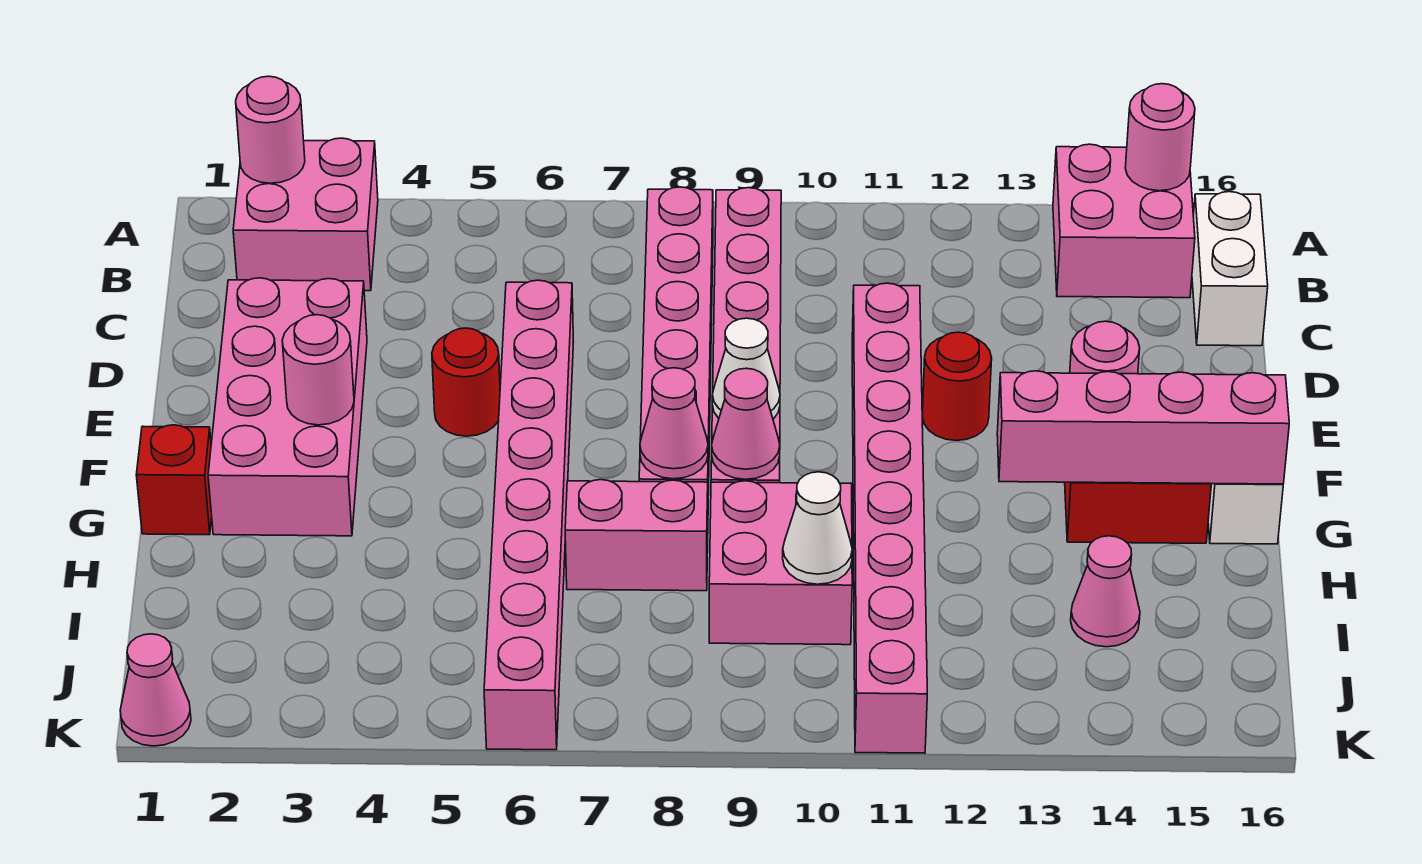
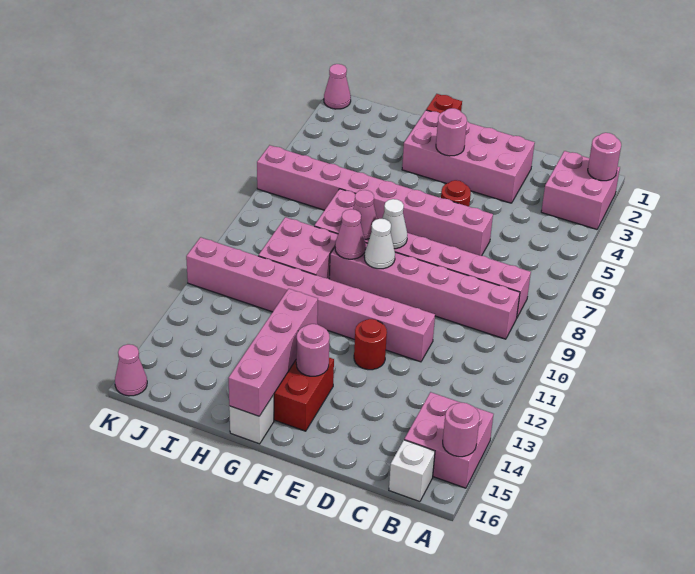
white brick B16:C16 level 1 -> white brick B16 level 1
white cone I10 level 2 -> white cone F8 level 2
pink cone I14 level 1 -> pink cone K16 level 1

